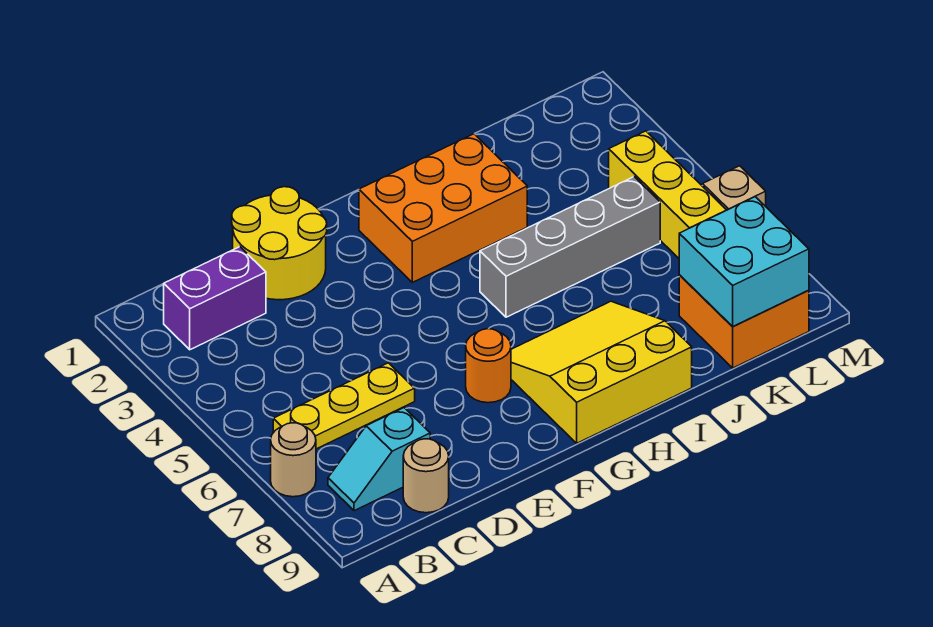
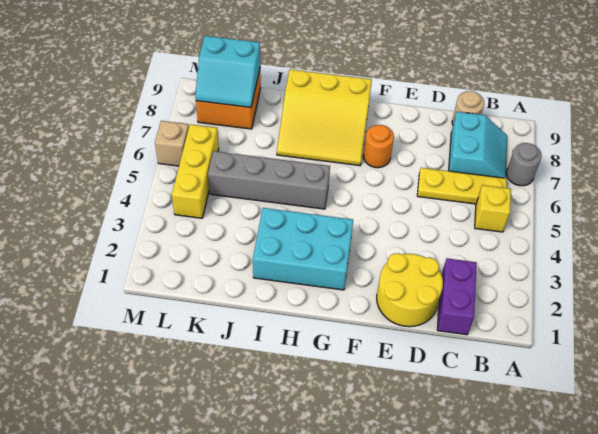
tan round brick A7 level 1 -> grey round brick A7 level 1
purple brick B2:C2 level 1 -> purple brick C1:C2 level 1
none -> yellow brick B5 level 1
cyan slope B8:C8 level 1 top C -> cyan slope B7:C8 level 1 top C
orange brick G2:I3 level 1 -> cyan brick G2:I3 level 1
cyan brick K8:L9 level 2 -> cyan slope K8:L9 level 2 top 9

